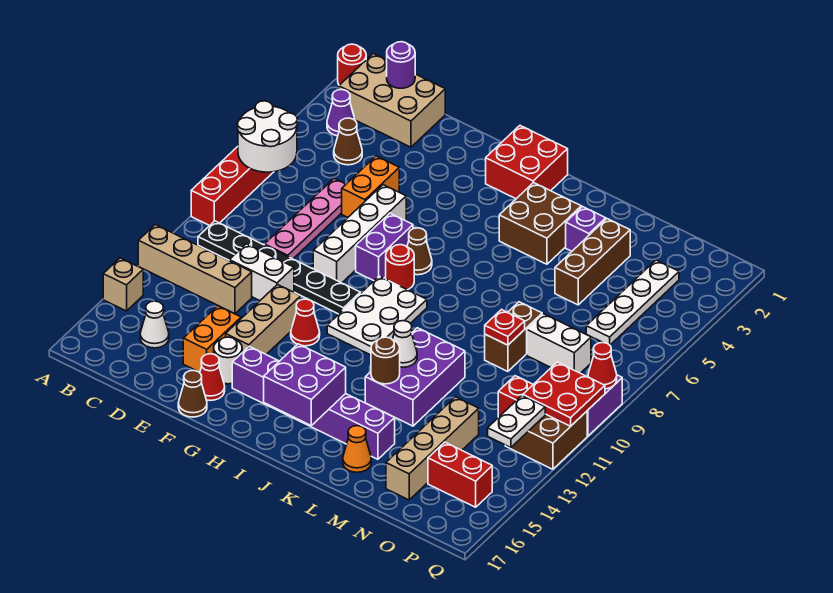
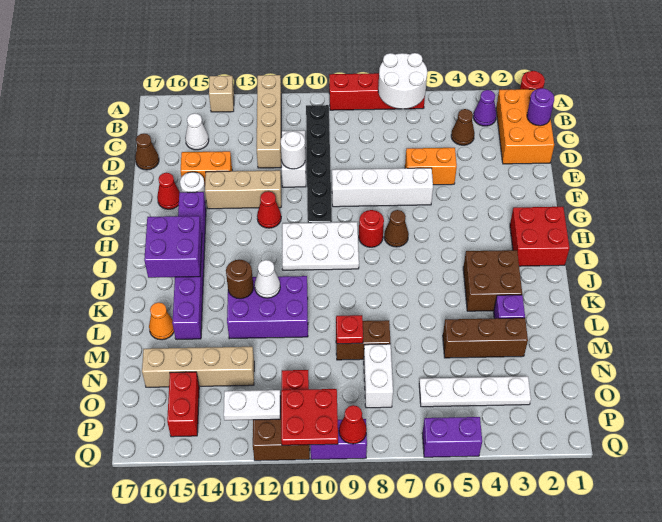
tan brick B1:D2 level 1 -> orange brick B1:D2 level 1
pink plate D6:D9 level 1 -> none
none -> white round brick E11 level 2
brown cone F17 level 1 -> brown cone D17 level 1
purple brick G7:G8 level 1 -> purple brick Q5:Q6 level 1

